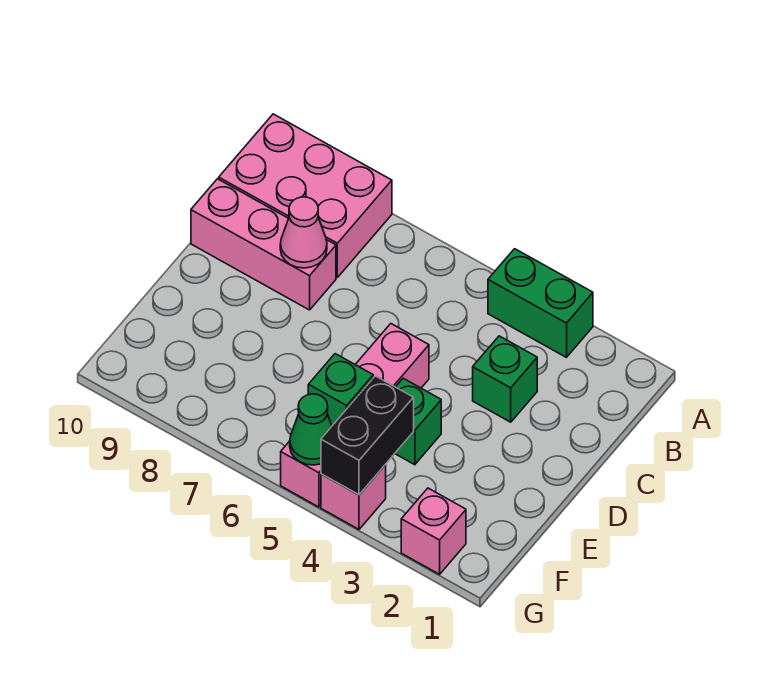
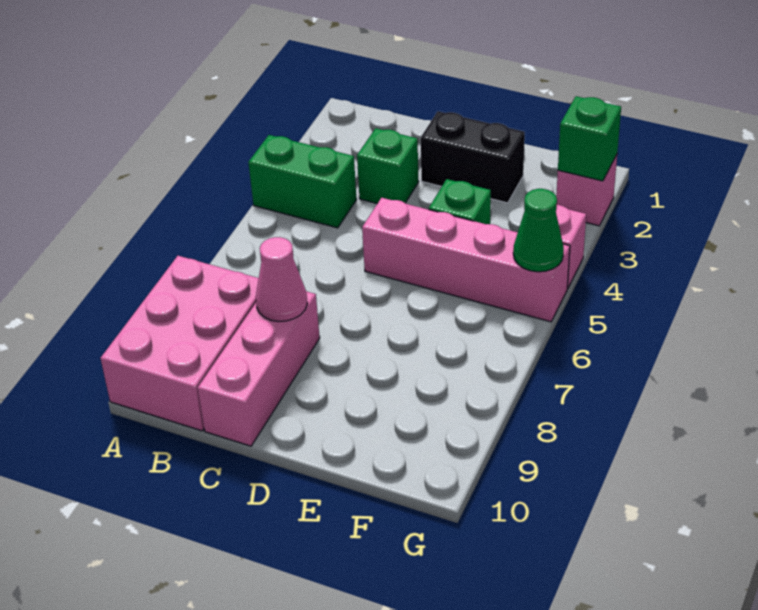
green brick A3:A4 level 1 -> green brick A4:B4 level 1
black brick F4:G4 level 2 -> black brick D2:E2 level 1
green brick F5 level 2 -> green brick G2 level 2

